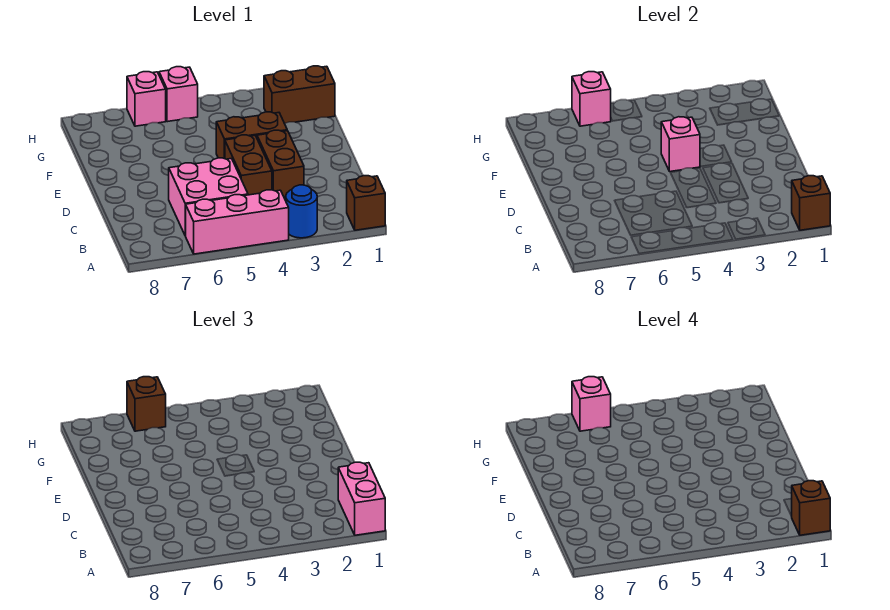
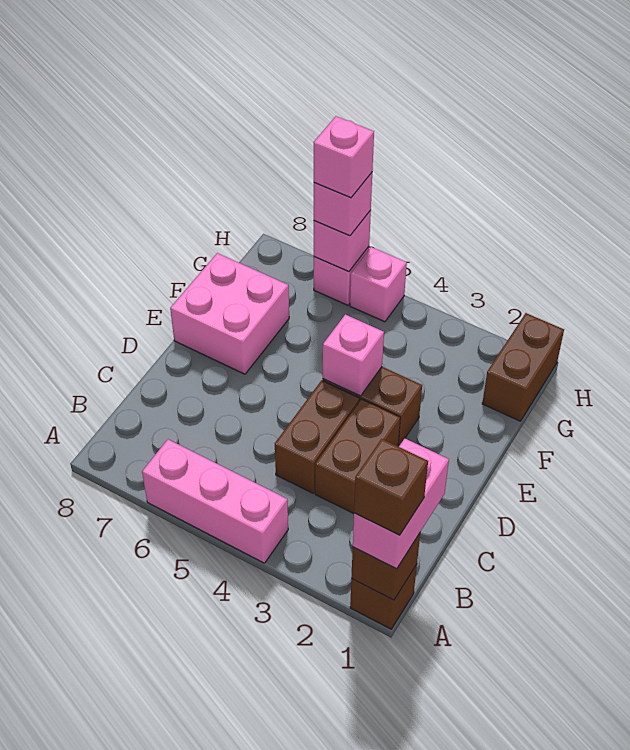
blue round brick A3 level 1 -> none
pink brick B5:C6 level 1 -> pink brick E7:F8 level 1
brown brick G1:G2 level 1 -> brown brick G1:H1 level 1
brown brick H6 level 3 -> pink brick H6 level 3

